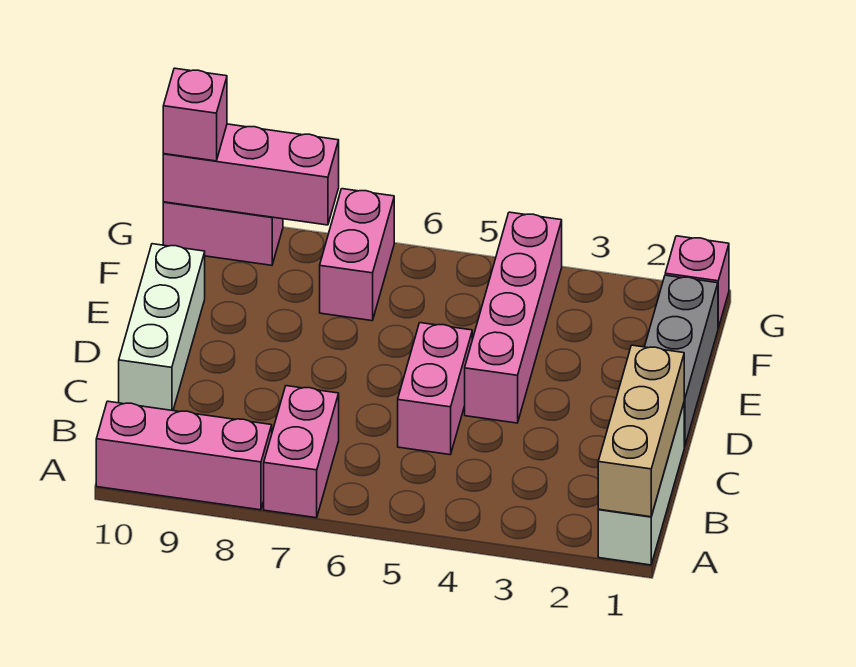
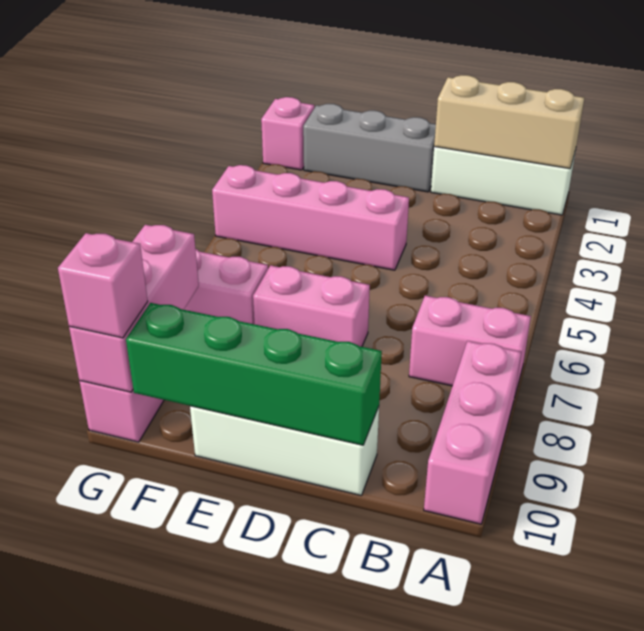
pink brick C5:D5 level 1 -> pink brick D7:E7 level 1
none -> green brick C10:F10 level 2

